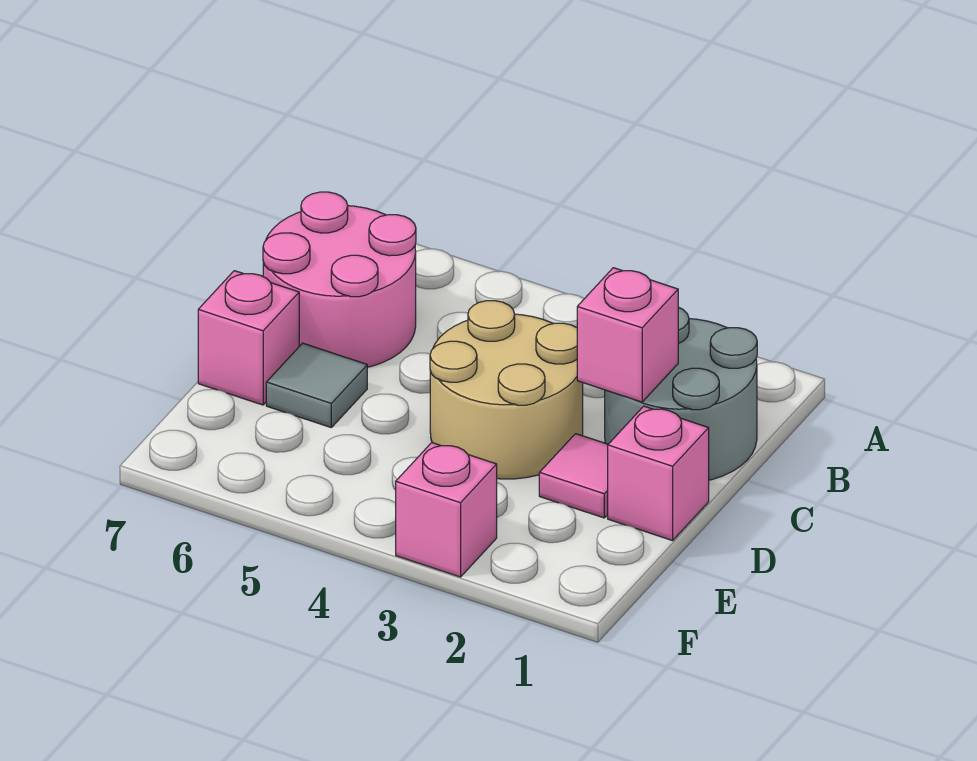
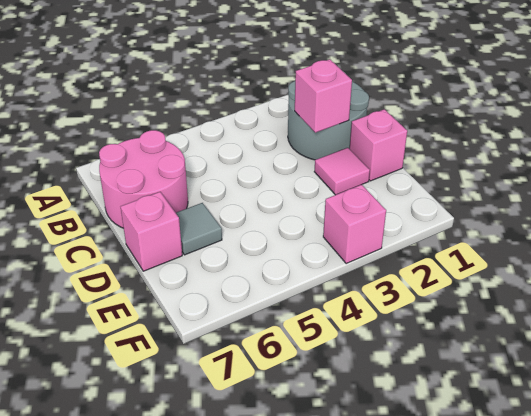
tan round brick C3:D4 level 1 -> none

